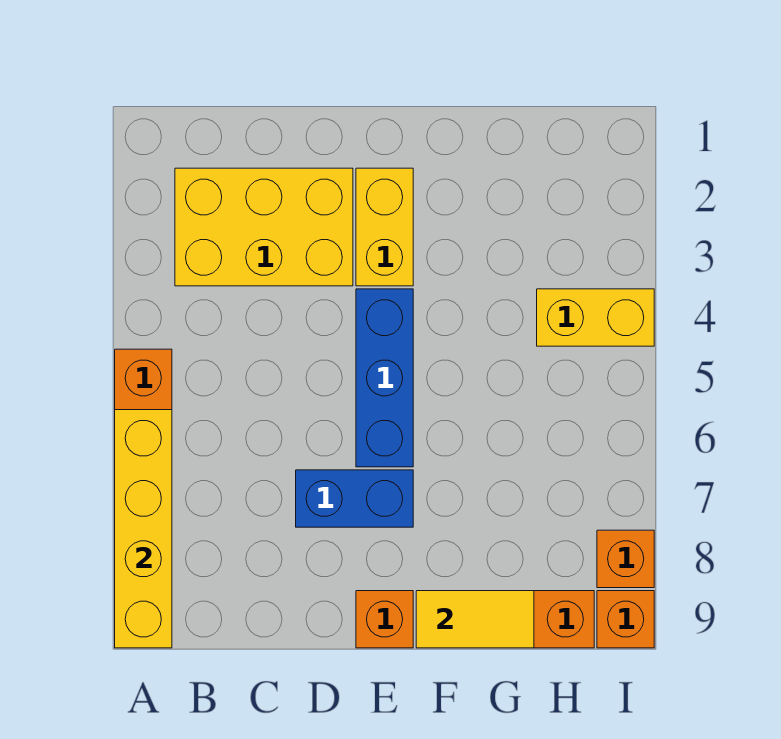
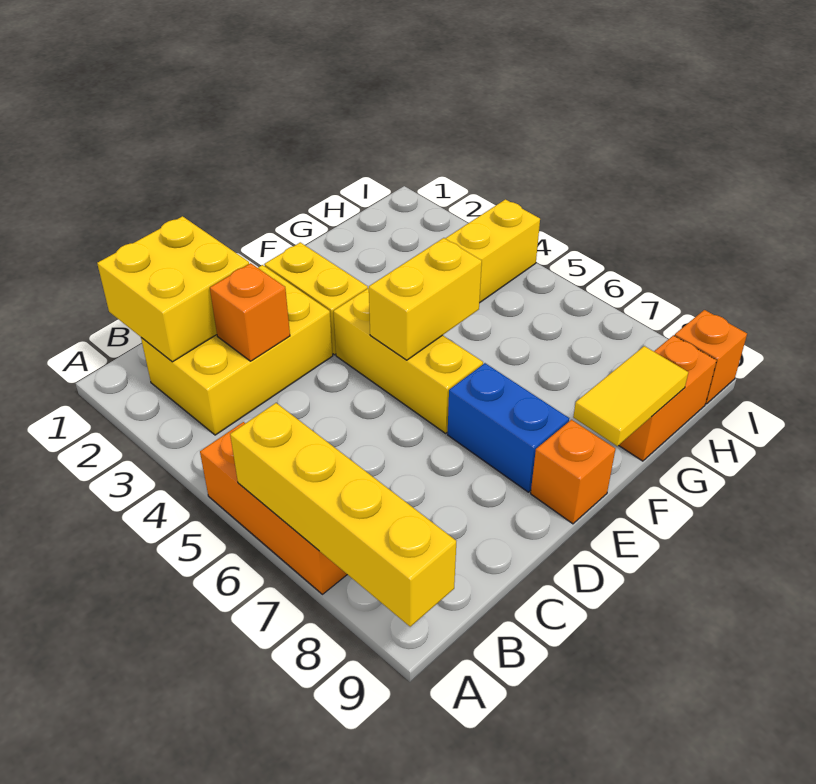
none -> yellow brick B1:C2 level 2
blue brick D7:E7 level 1 -> blue brick E7:E8 level 1
blue brick E4:E6 level 1 -> yellow brick E4:E6 level 1
none -> yellow brick E5:F5 level 2
orange brick I8 level 1 -> orange brick C3 level 2

